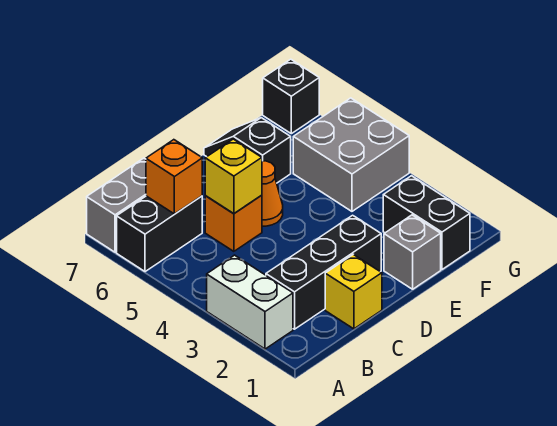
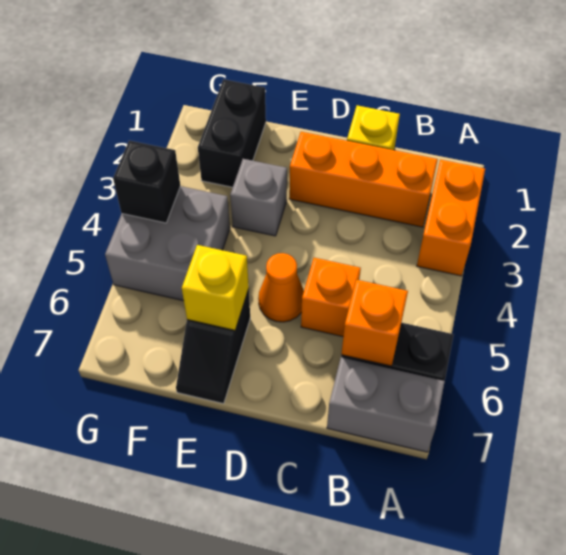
white brick A2:A3 level 1 -> orange brick A2:A3 level 1
black brick B2:D2 level 1 -> orange brick B2:D2 level 1
yellow brick C5 level 2 -> yellow brick E6 level 2
grey brick E1 level 1 -> grey brick E3 level 1
black brick G7 level 1 -> black brick G4 level 2

